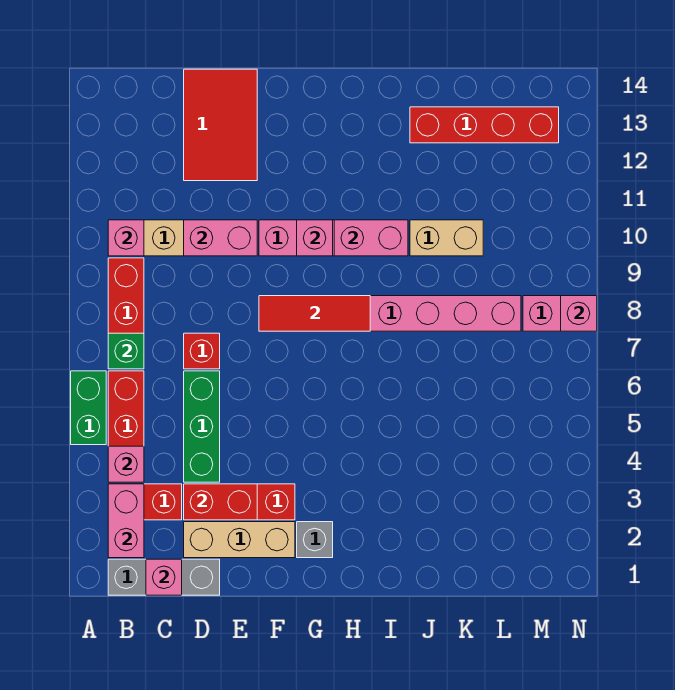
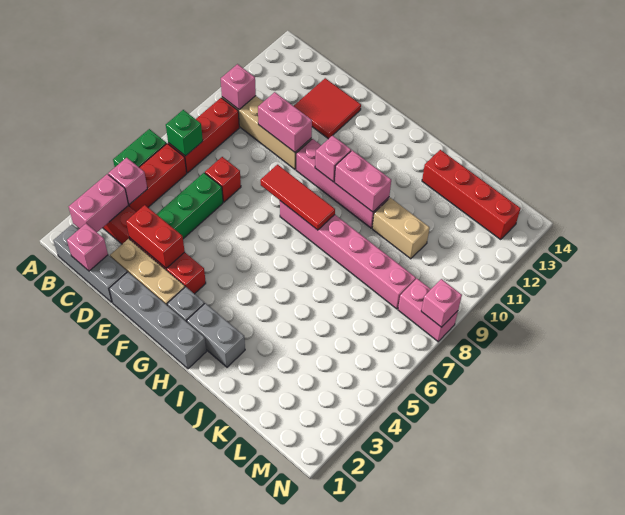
red tile D12:E14 level 1 -> red tile D12:E13 level 1
none -> grey brick E1:H1 level 1
none -> grey brick H2:I2 level 1

